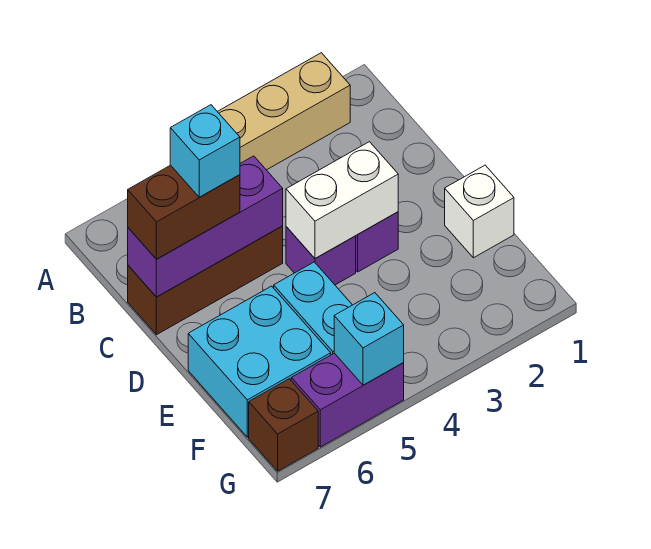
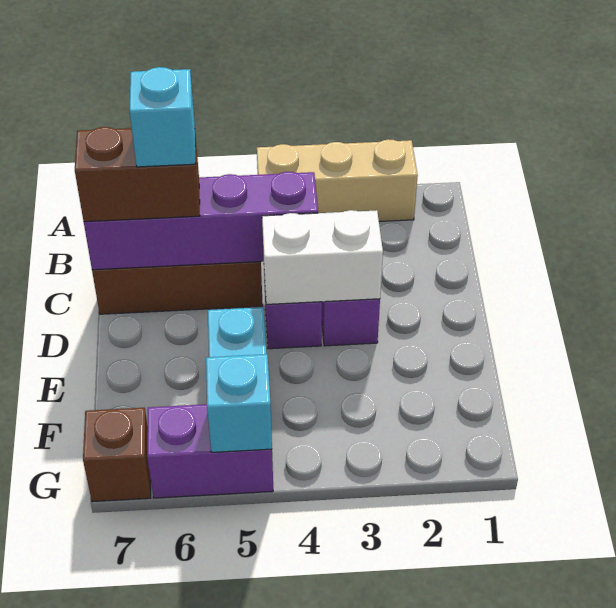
purple brick C5:C7 level 2 -> purple brick C4:C7 level 2
white brick E1 level 1 -> none
cyan brick E6:F7 level 1 -> none

